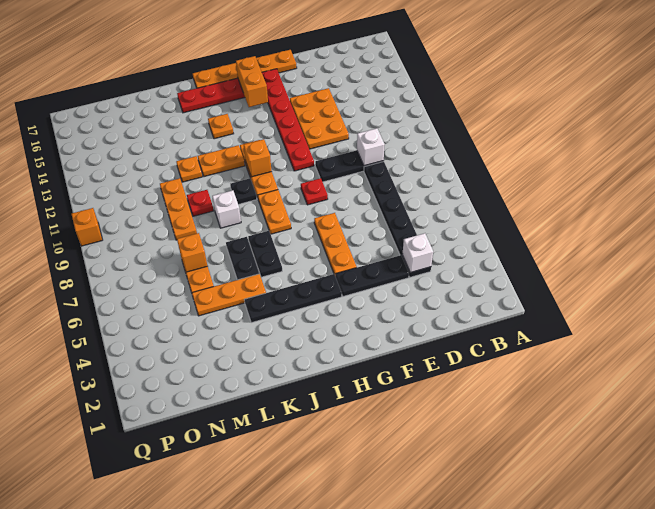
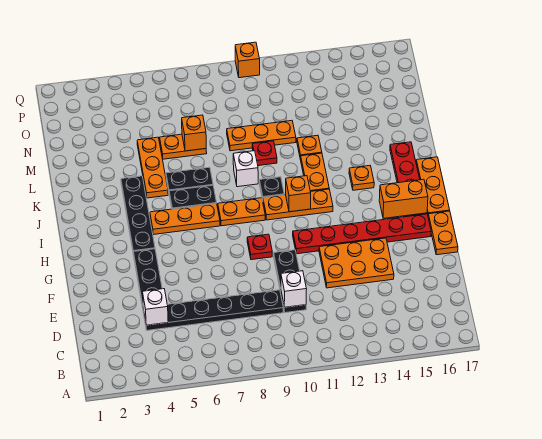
orange plate G5:G7 level 1 -> orange plate I5:I7 level 1

